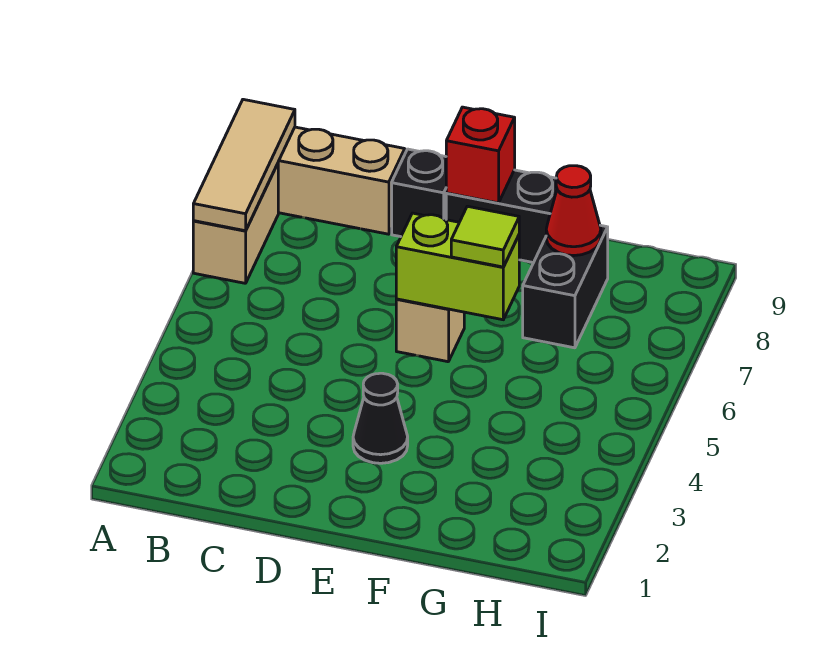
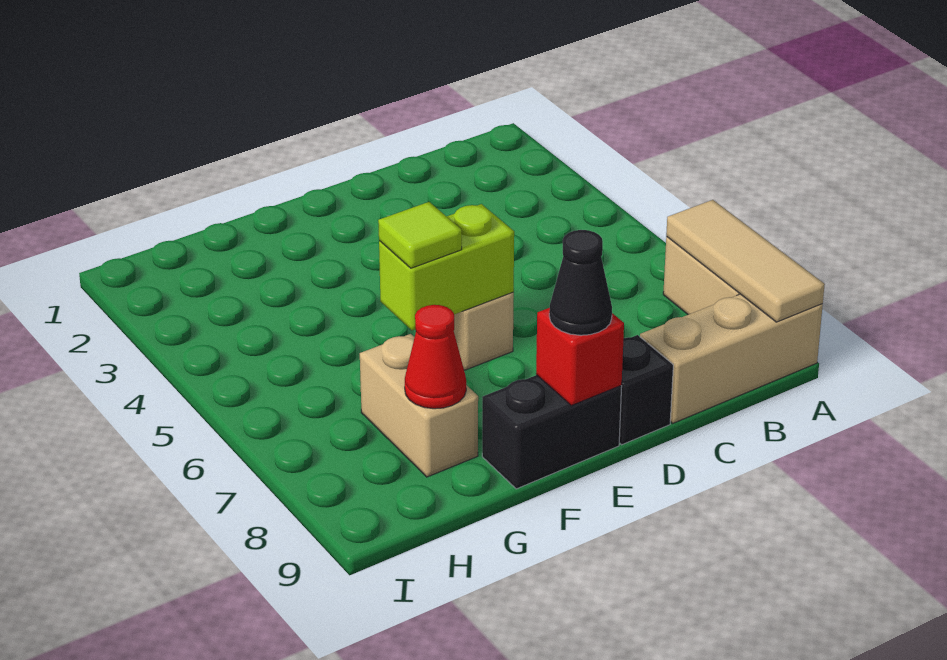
black cone E3 level 1 -> black cone E9 level 3
black brick G7:G8 level 1 -> tan brick G7:G8 level 1

